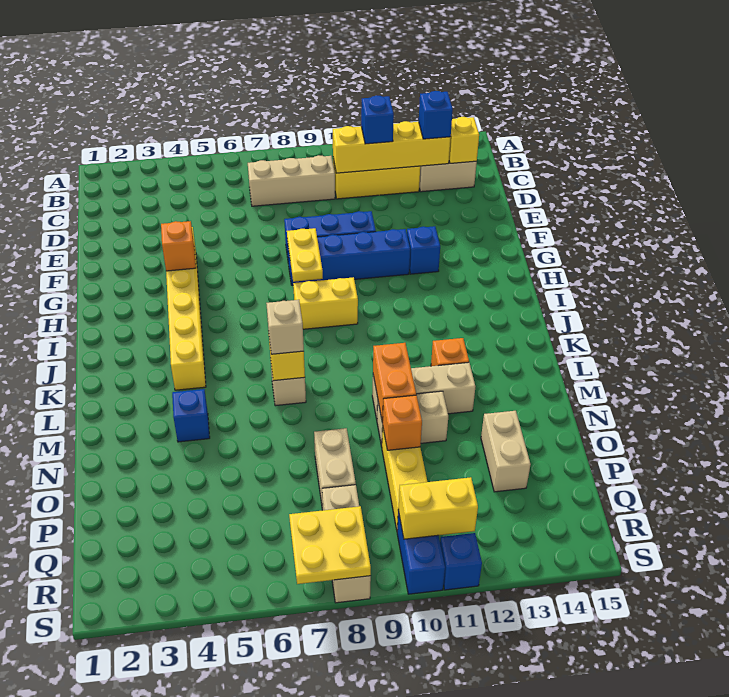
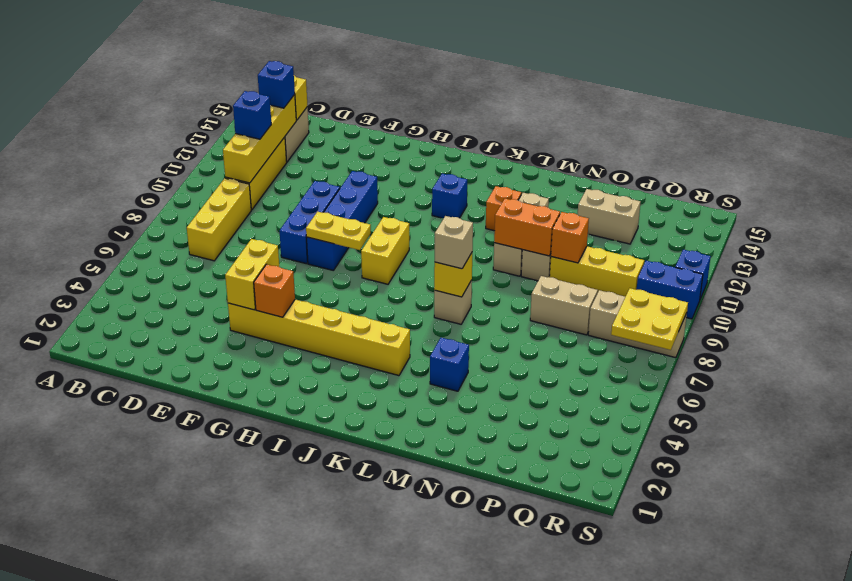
tan brick C7:C9 level 1 -> yellow brick C7:C9 level 1
blue brick G12 level 1 -> blue brick J12 level 1
yellow brick R10:R11 level 2 -> yellow brick F4:F5 level 2

